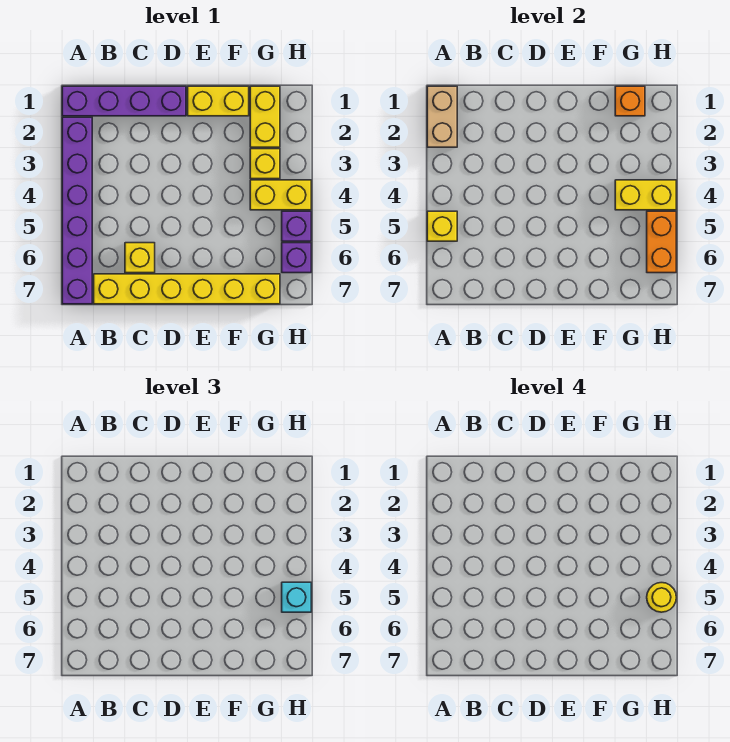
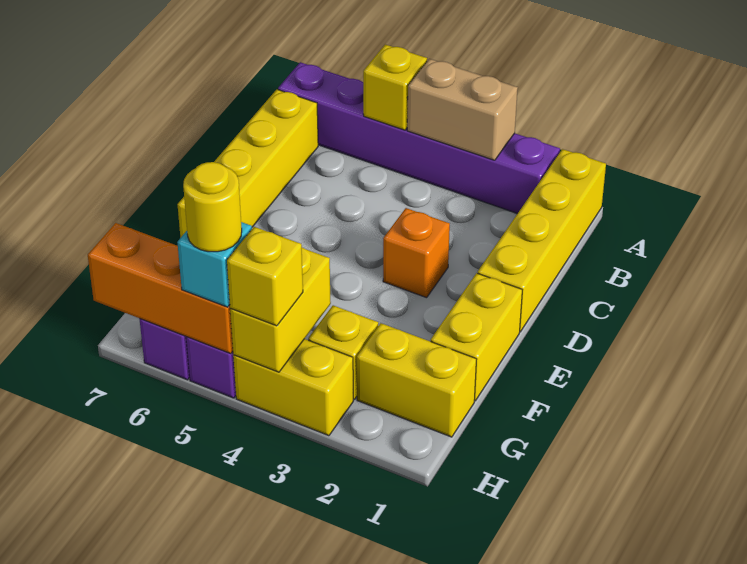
purple brick A1:D1 level 1 -> yellow brick A1:D1 level 1
tan brick A1:A2 level 2 -> tan brick A3:A4 level 2
yellow brick B7:G7 level 1 -> yellow brick B7:E7 level 1
yellow brick C6 level 1 -> yellow brick H4 level 3
orange brick G1 level 2 -> orange brick D3 level 1
yellow brick G4:H4 level 1 -> yellow brick H3:H4 level 1
orange brick H5:H6 level 2 -> orange brick H5:H7 level 2

